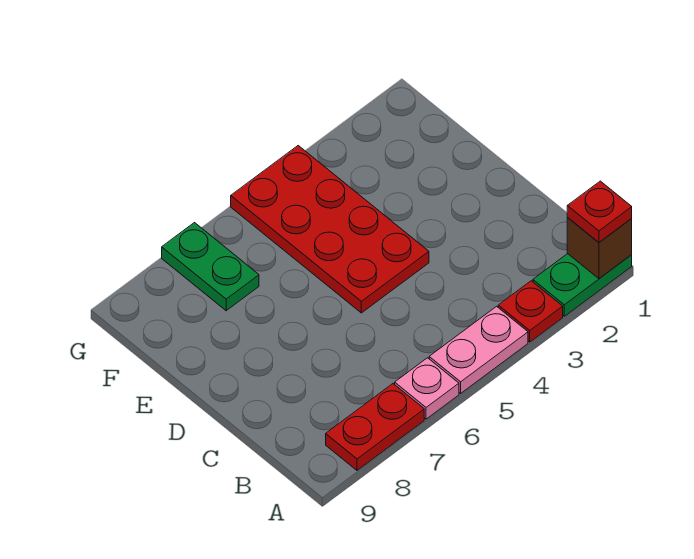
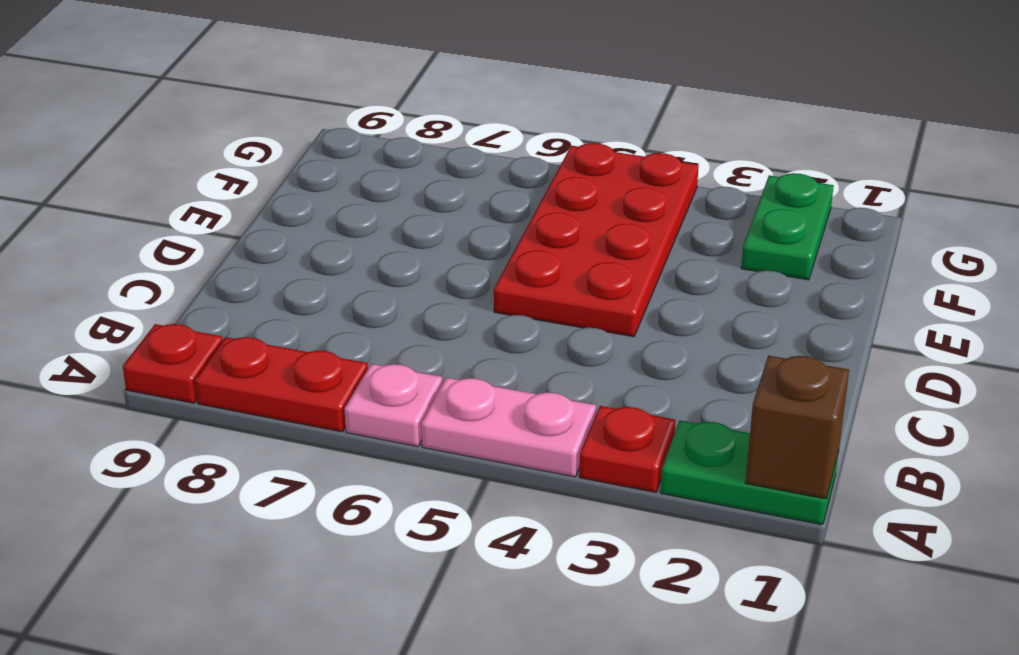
red plate A1 level 3 -> red plate A9 level 1
green plate F7:G7 level 1 -> green plate F2:G2 level 1

